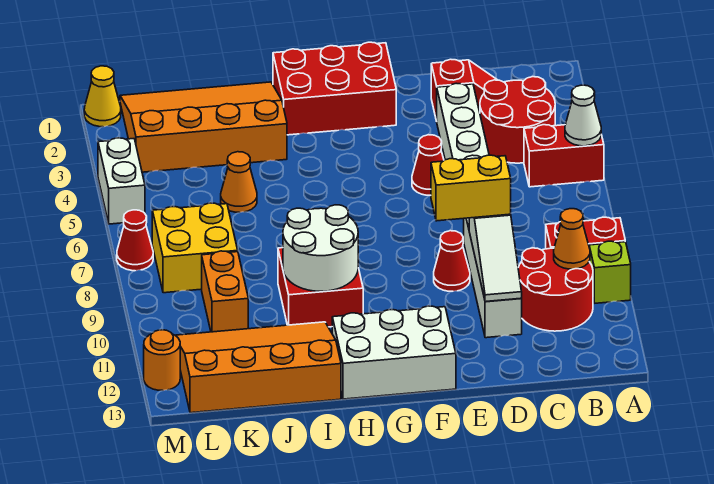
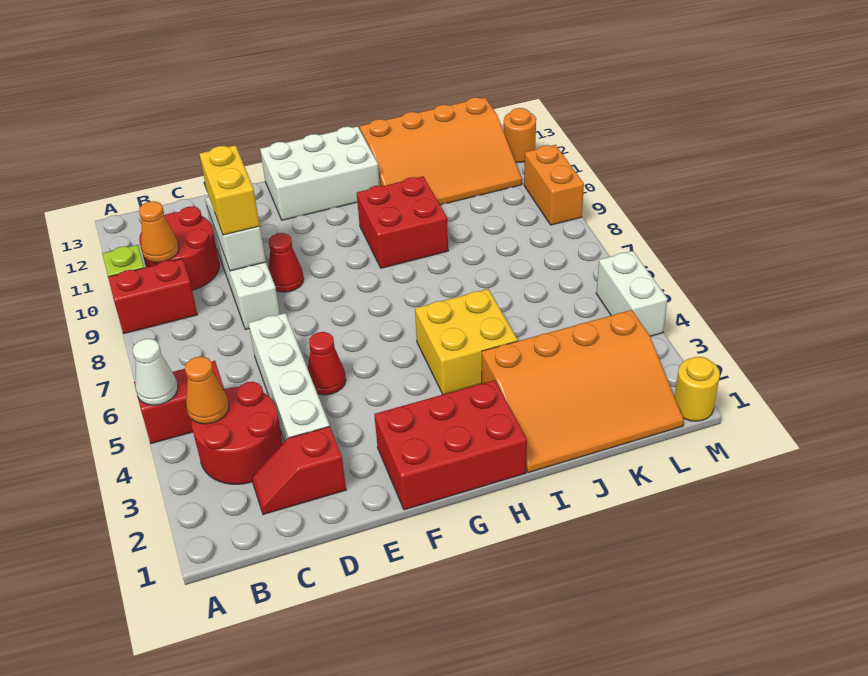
yellow brick D9:E9 level 3 -> yellow brick D9:D10 level 3
white round brick H9:I10 level 2 -> none
orange cone J5 level 1 -> orange cone B4 level 2
yellow brick K7:L8 level 1 -> yellow brick H4:I5 level 1
orange brick K9:K10 level 1 -> orange brick M9:M10 level 1
yellow cone M1 level 1 -> yellow round brick M1 level 1
red cone M7 level 1 -> none

